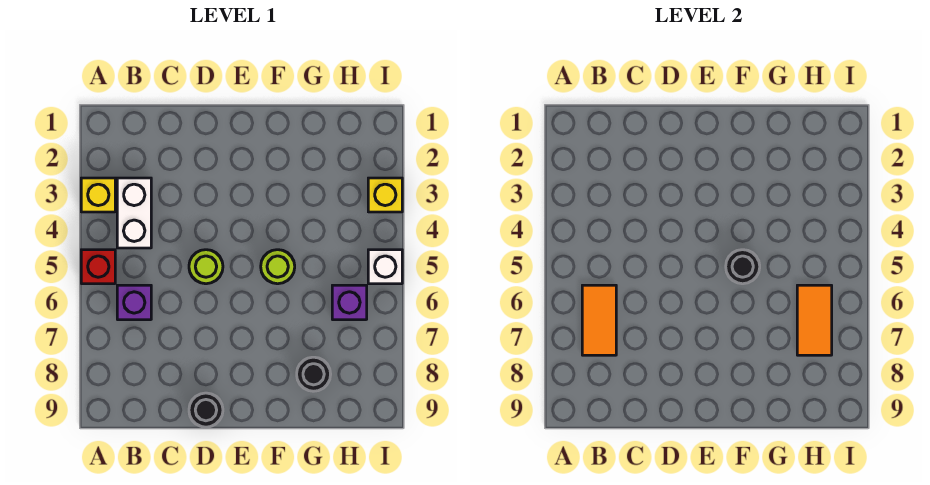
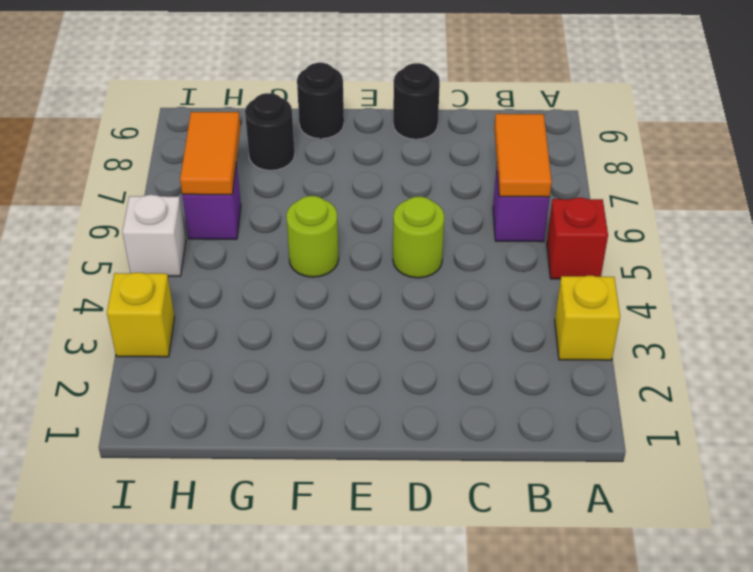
white brick B3:B4 level 1 -> none
black round brick F5 level 2 -> black round brick F9 level 1

